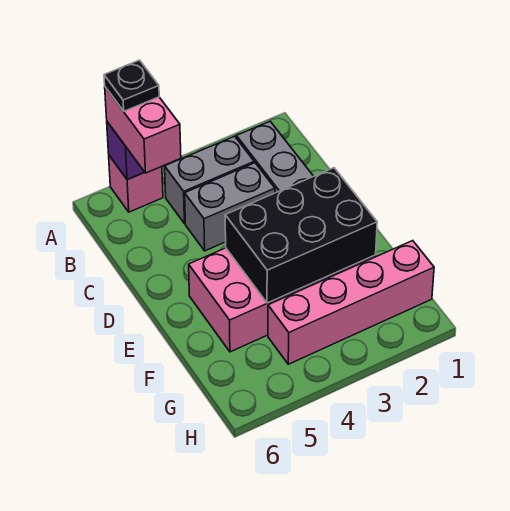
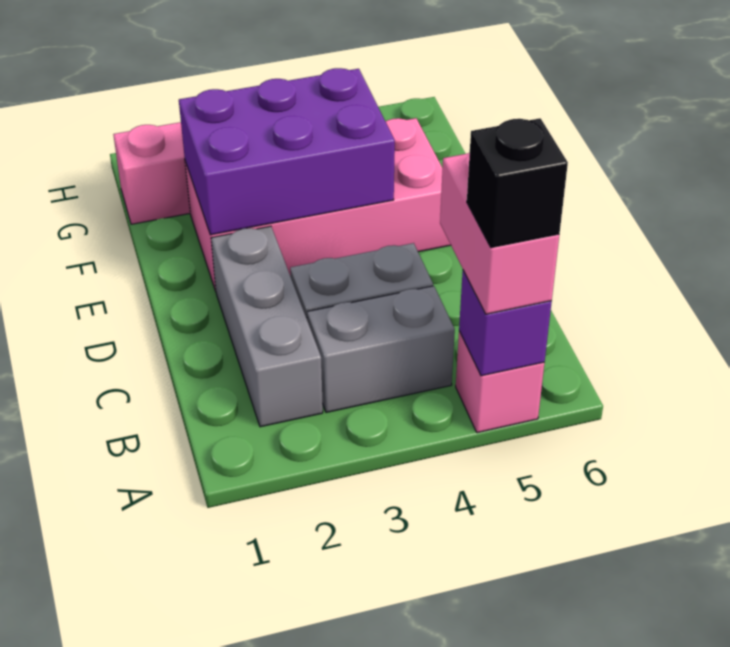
black plate A5 level 4 -> black brick A5 level 4
black brick E2:F4 level 2 -> purple brick E2:F4 level 2

